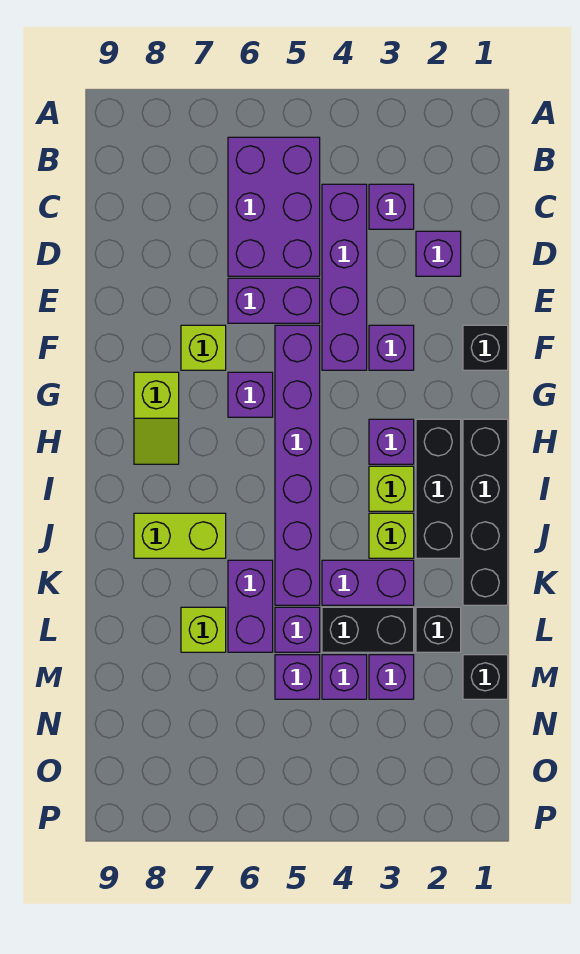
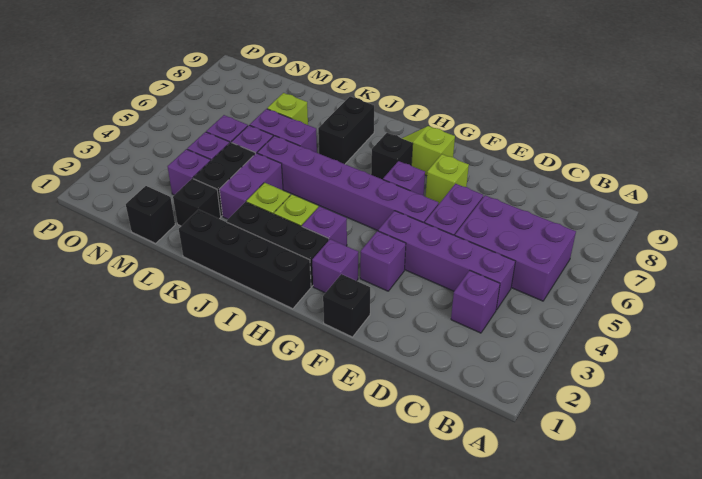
purple brick D2 level 1 -> purple brick G2 level 1
none -> black brick H7 level 1
lime brick J7:J8 level 1 -> black brick J7:J8 level 1

